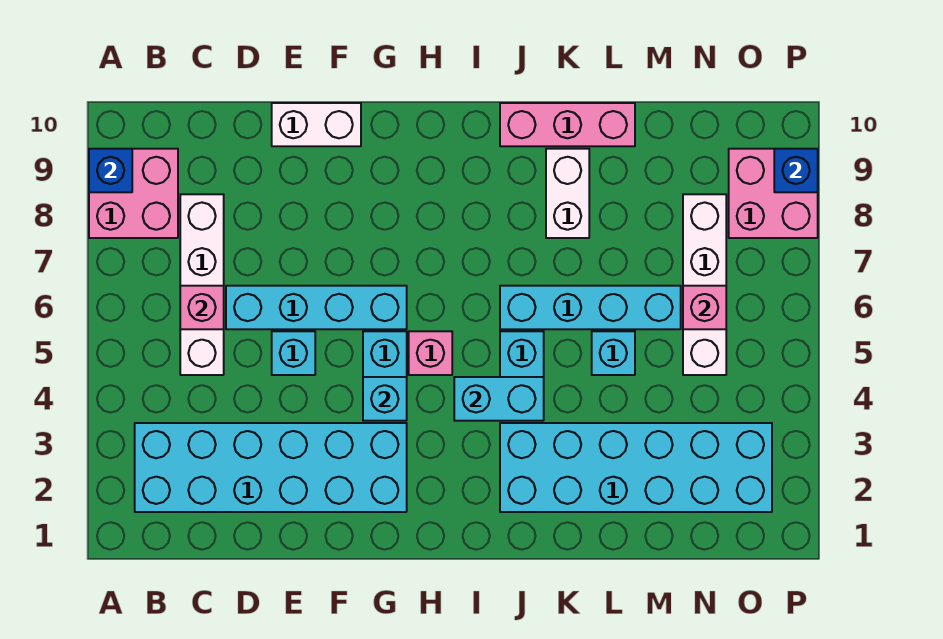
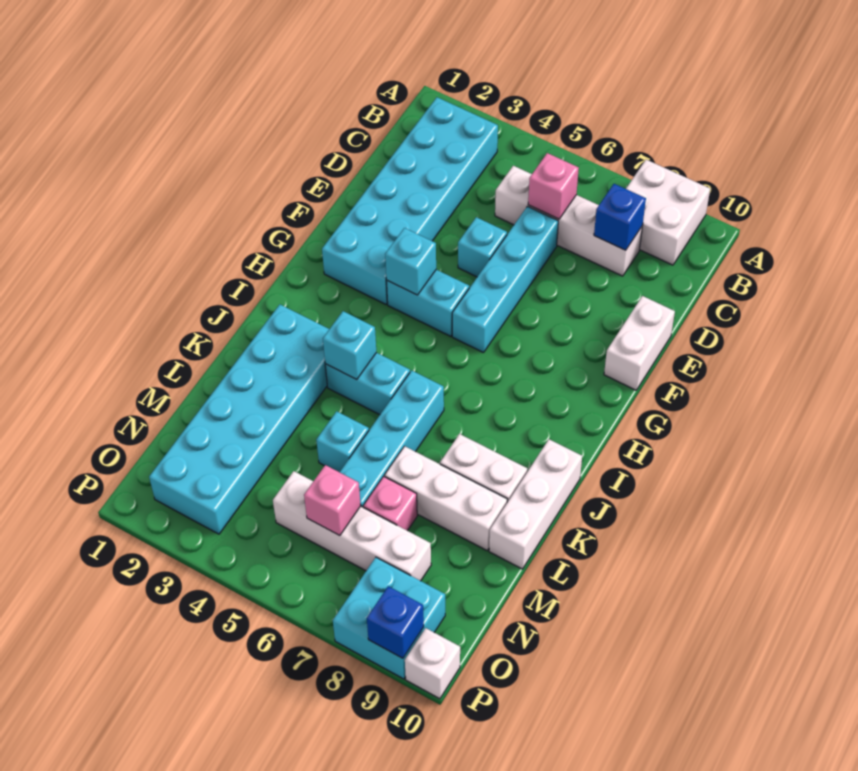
pink brick A8:B9 level 1 -> white brick A8:B9 level 1
blue brick A9 level 2 -> blue brick C8 level 2
pink brick H5 level 1 -> pink brick M7 level 1
cyan brick I4:J4 level 2 -> cyan brick J4 level 2
pink brick J10:L10 level 1 -> white brick J10:L10 level 1
none -> white brick L7:L9 level 1
pink brick O8:P9 level 1 -> cyan brick O8:P9 level 1
none -> white brick P10 level 1

